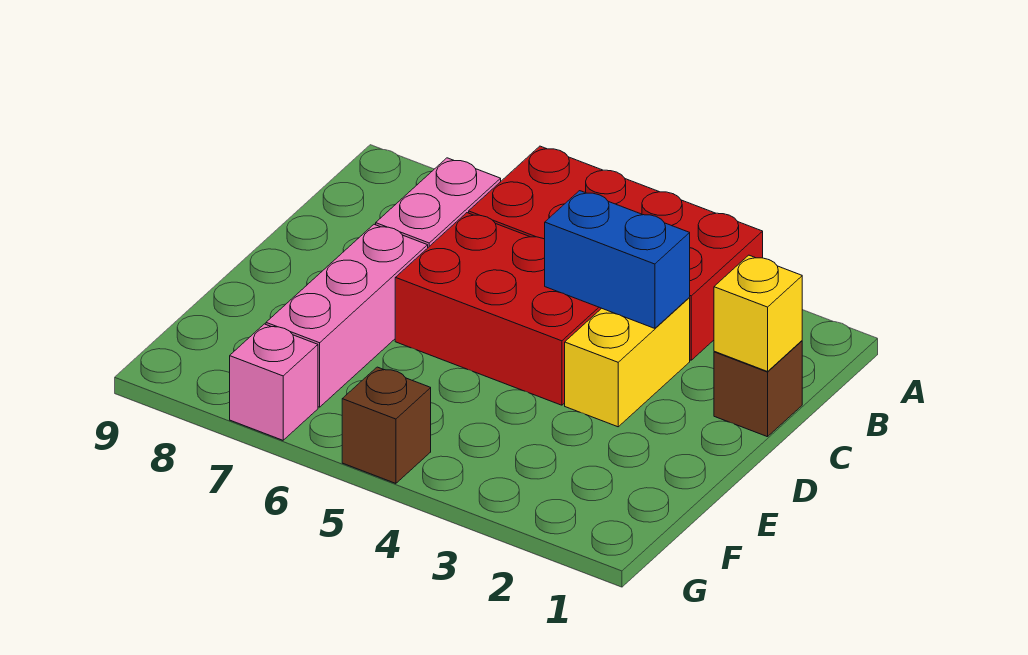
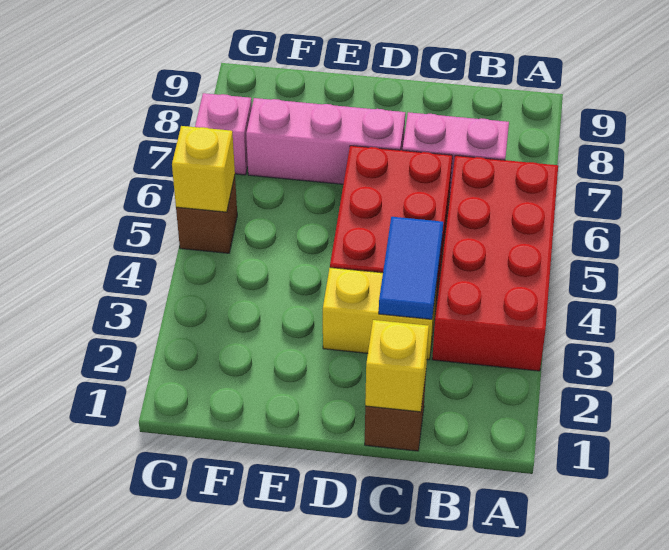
blue brick C3:C4 level 2 -> blue tile C3:C4 level 2
none -> yellow brick G5 level 2

